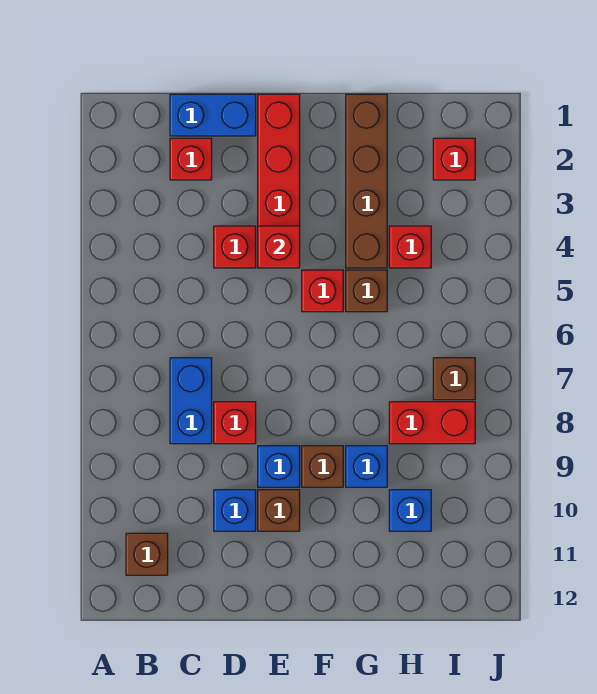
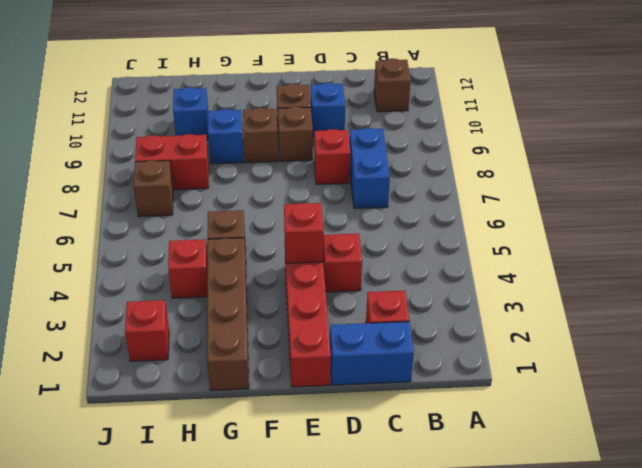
blue brick E9 level 1 -> brown brick E9 level 1
red brick F5 level 1 -> none

